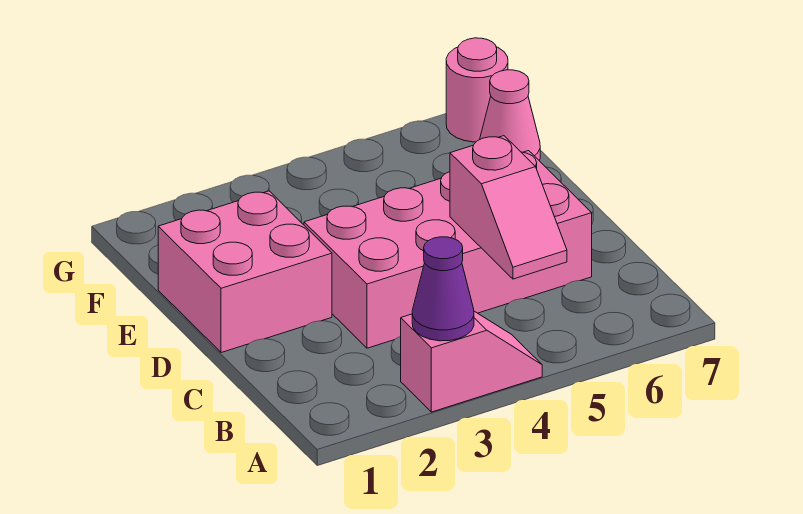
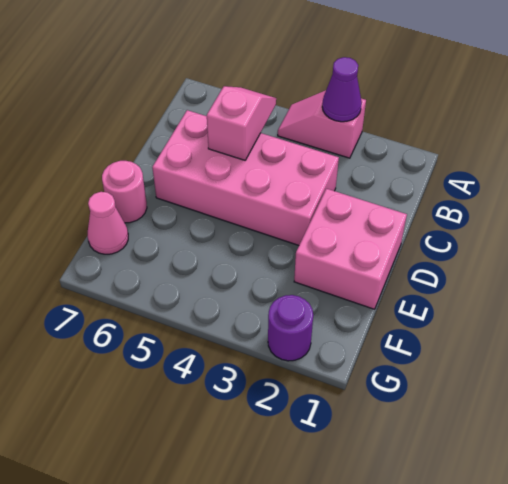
none -> purple round brick G2 level 1
pink round brick G7 level 1 -> pink round brick E7 level 1

